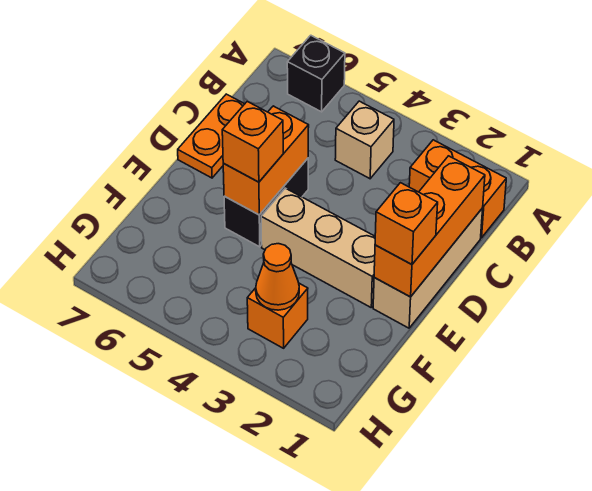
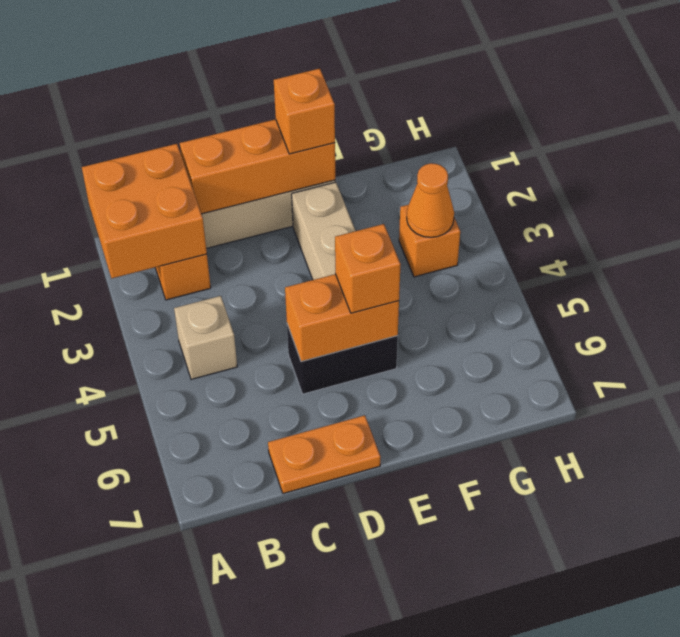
none -> orange brick A1:B2 level 2
black brick A6 level 1 -> none

